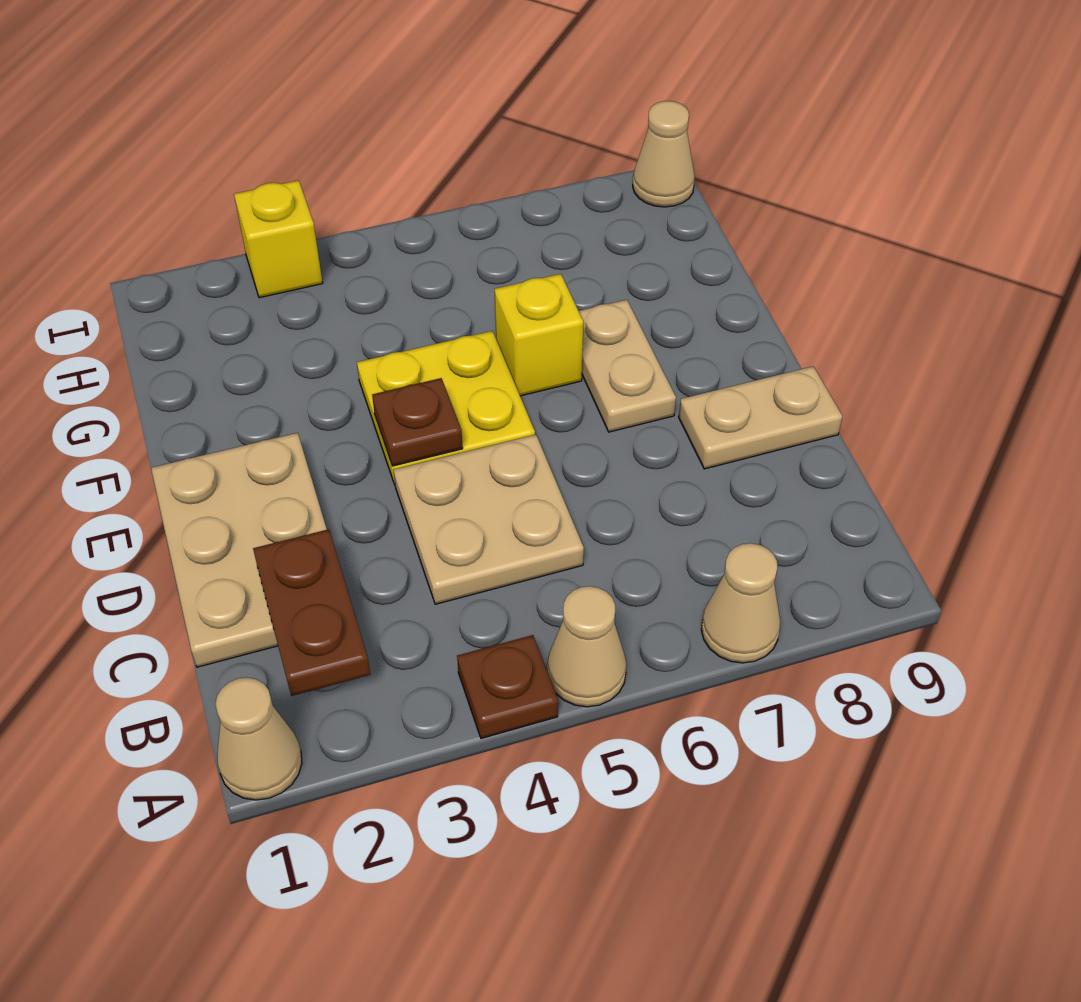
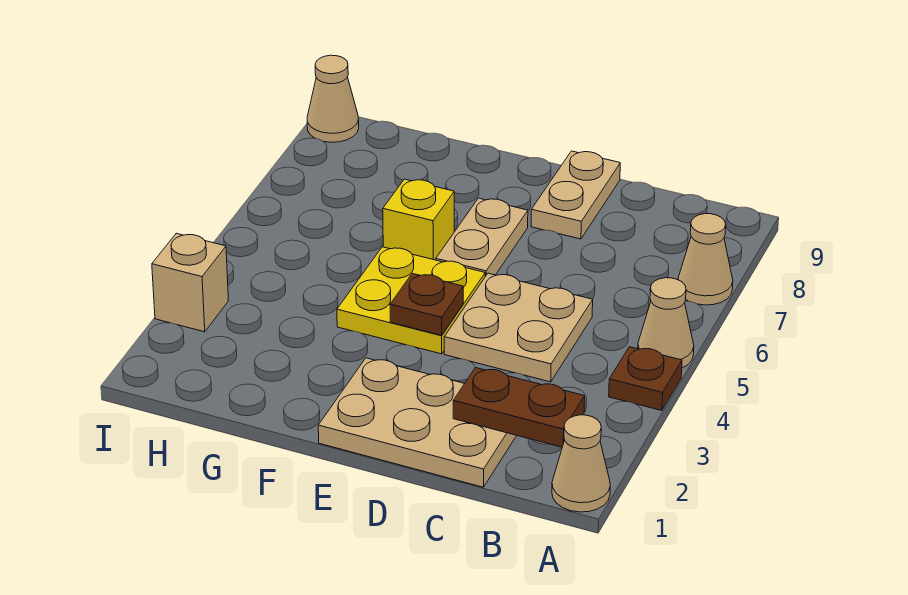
tan plate E7:F7 level 1 -> tan plate E6:E7 level 1
yellow brick I3 level 1 -> tan brick I3 level 1

